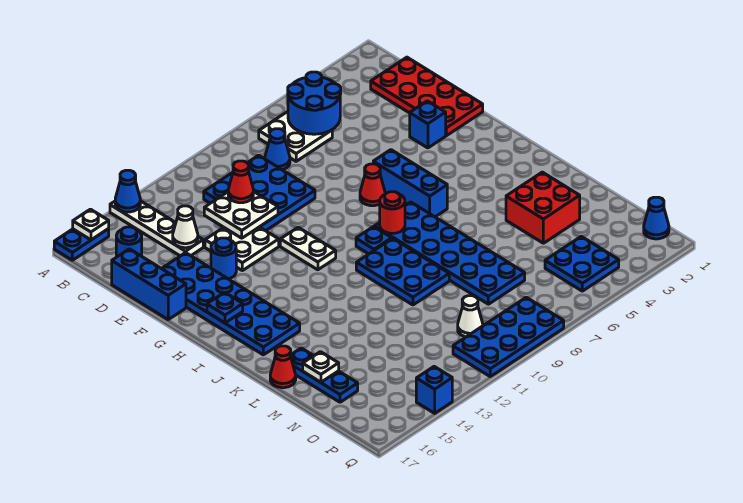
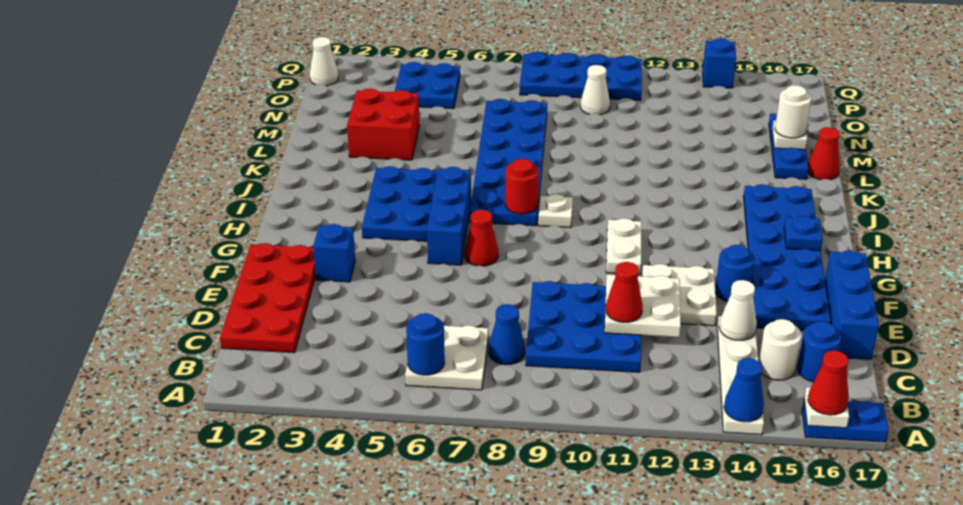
none -> red cone A16 level 3
blue round brick B5:C6 level 2 -> blue round brick B6 level 2
none -> white round brick C15 level 1
blue plate I9 level 1 -> white plate I9 level 1
blue plate J9:L10 level 1 -> blue plate H4:J5 level 1
none -> white round brick M16 level 3
blue cone P1 level 1 -> white cone P1 level 1

